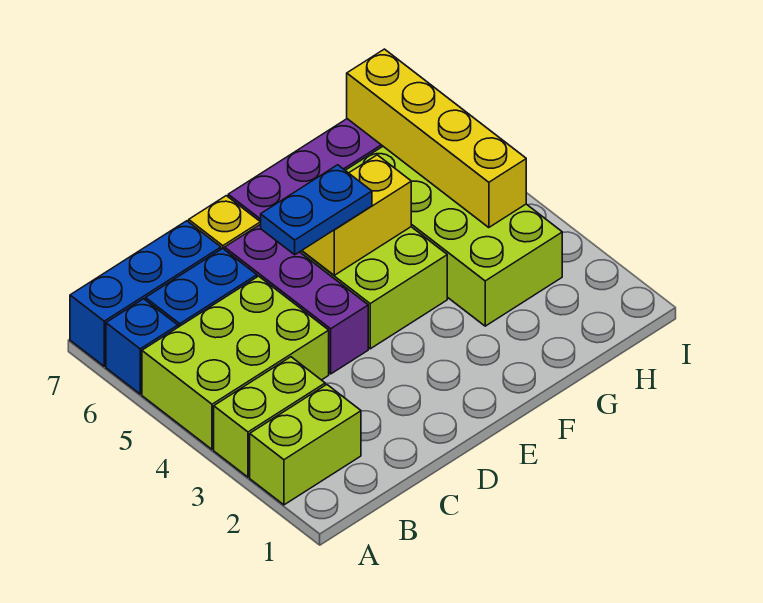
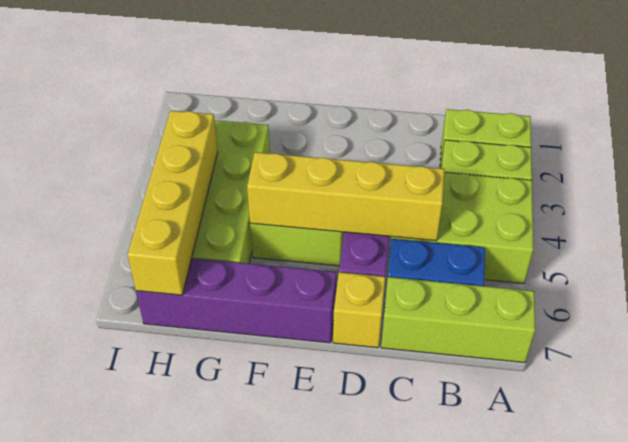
blue brick A6 level 1 -> none
blue brick A7:C7 level 1 -> lime brick A7:C7 level 1
blue plate D5:E5 level 3 -> none
yellow brick E5:F5 level 2 -> yellow brick C5:F5 level 2

